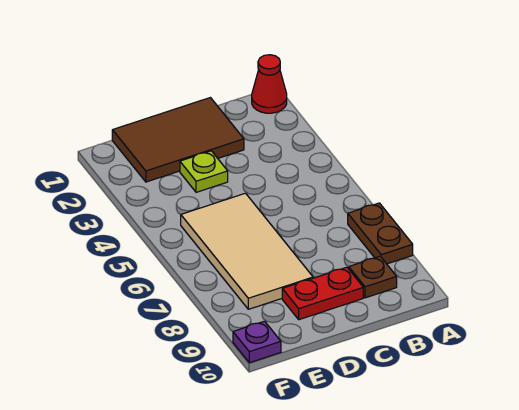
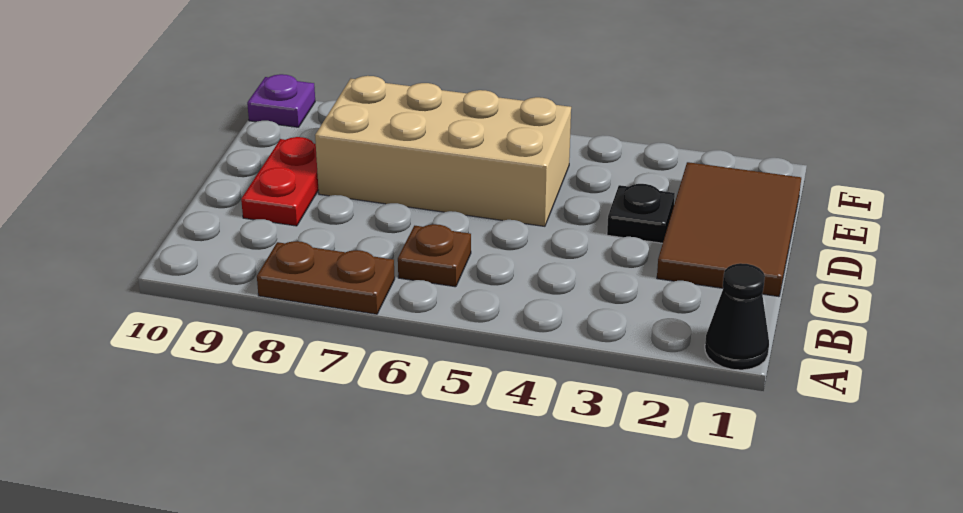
red cone A1 level 1 -> black cone A1 level 1
brown plate B9 level 1 -> brown plate B6 level 1
lime plate D3 level 1 -> black plate D3 level 1
tan tile D5:E8 level 1 -> tan brick D5:E8 level 1

